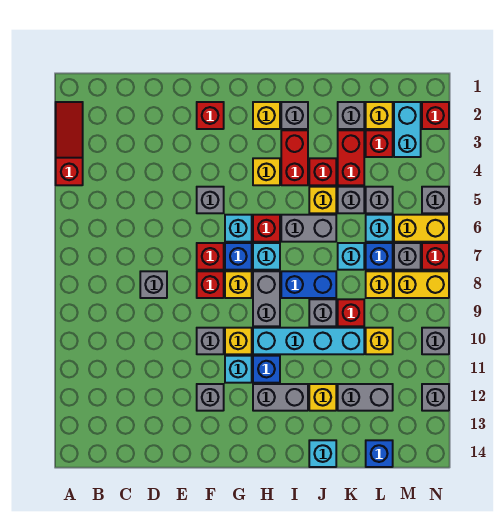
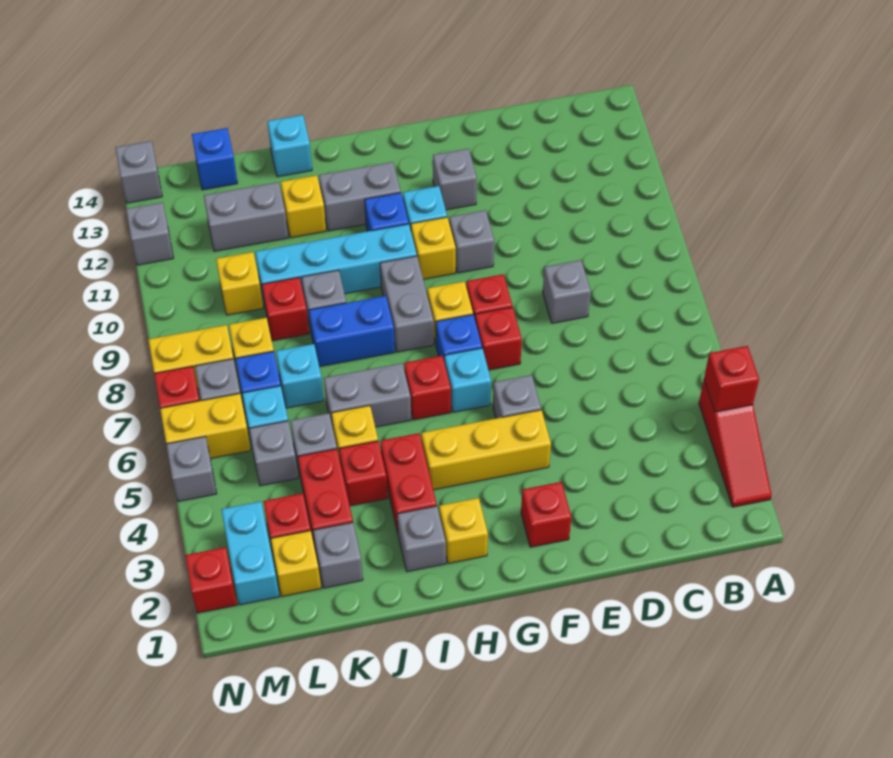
none -> red brick A4 level 2
yellow brick H4 level 1 -> yellow brick F4:H4 level 1
cyan brick H7 level 1 -> none
grey brick N10 level 1 -> grey brick N14 level 1

